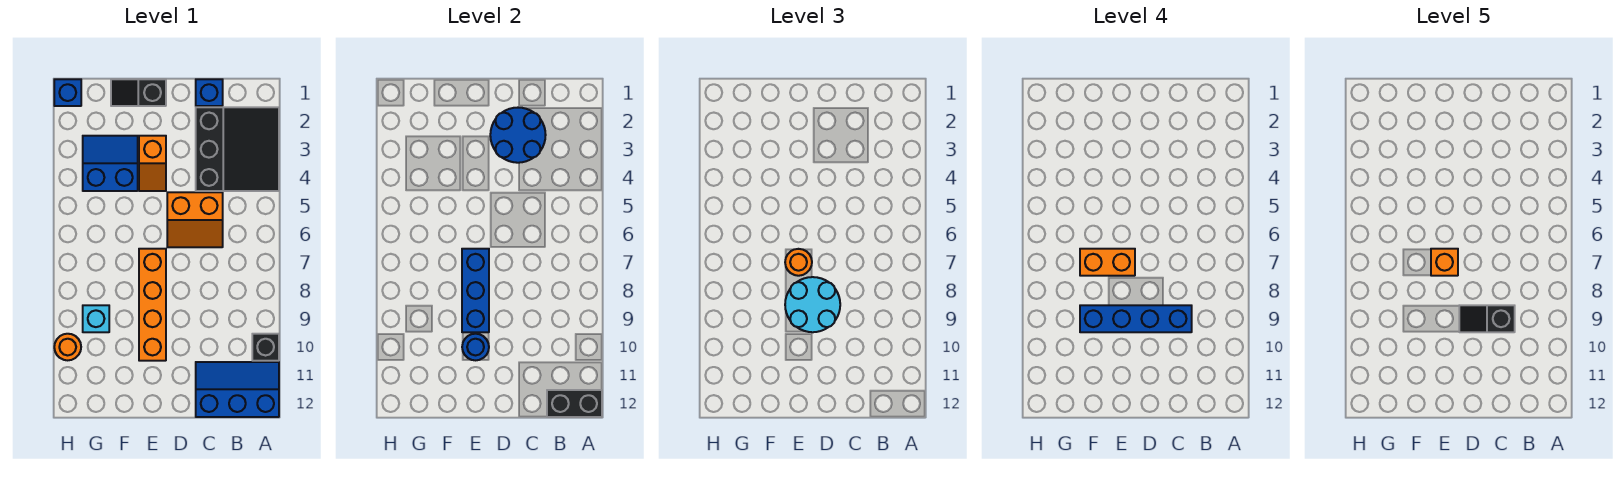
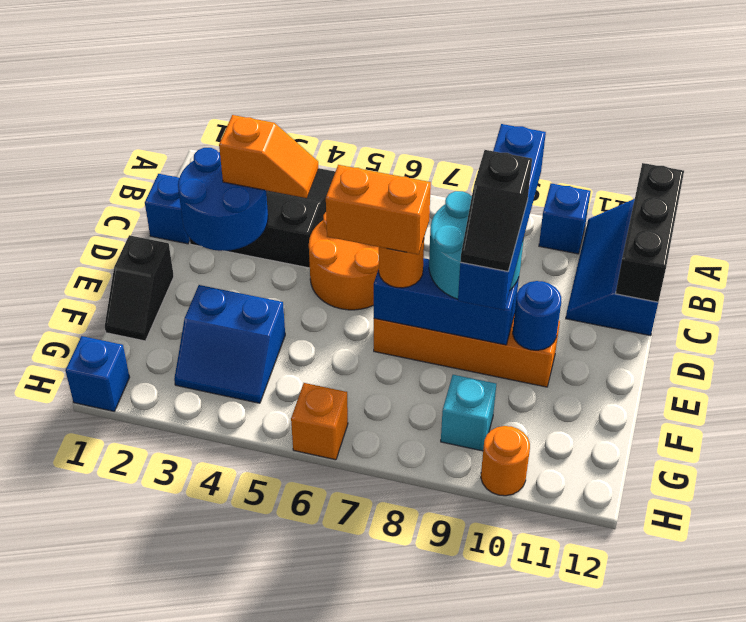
black brick A10 level 1 -> blue brick A10 level 1
black brick A12:B12 level 2 -> black brick A12:C12 level 2
orange slope C5:D6 level 1 top 5 -> orange round brick C5:D6 level 1
black slope C9:D9 level 5 top C -> black slope E9:F9 level 5 top E
orange slope E3:E4 level 1 top 3 -> orange slope C3:C4 level 3 top 3
orange brick E7:F7 level 4 -> orange brick E6:E7 level 4
orange brick E7 level 5 -> orange brick H6 level 1
blue slope F3:G4 level 1 top 4 -> blue slope F3:G4 level 1 top F

